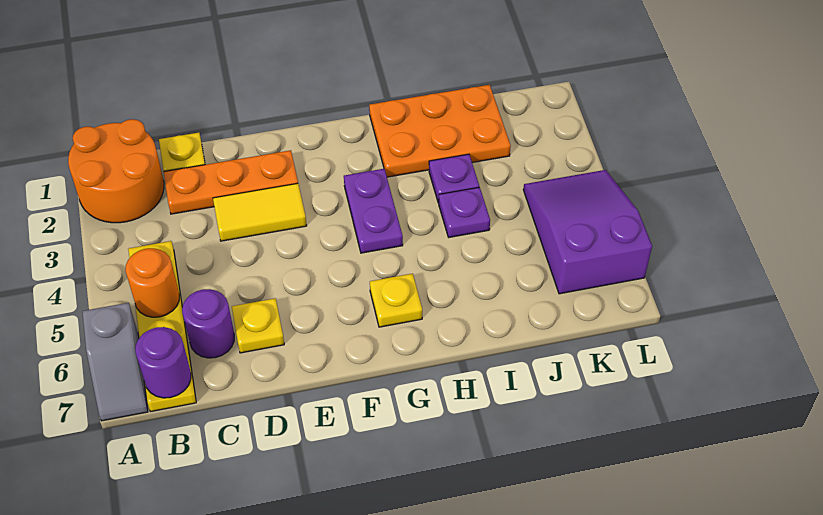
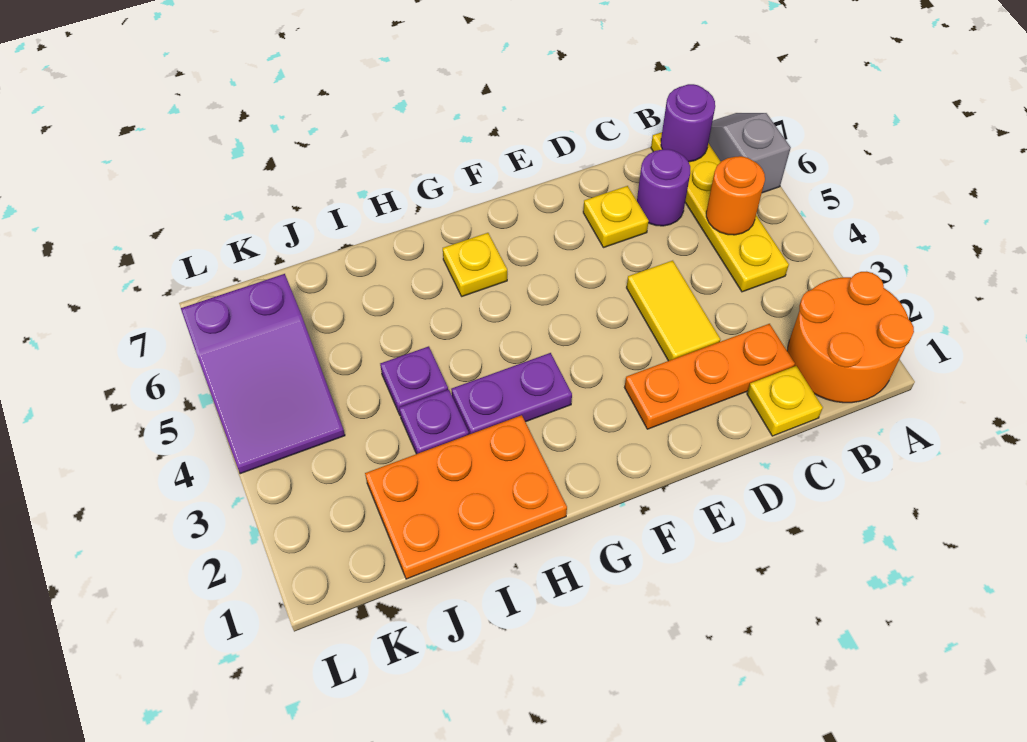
yellow tile D3:E3 level 1 -> yellow tile D3:D4 level 1
purple plate G3:G4 level 1 -> purple plate G3:H3 level 1

